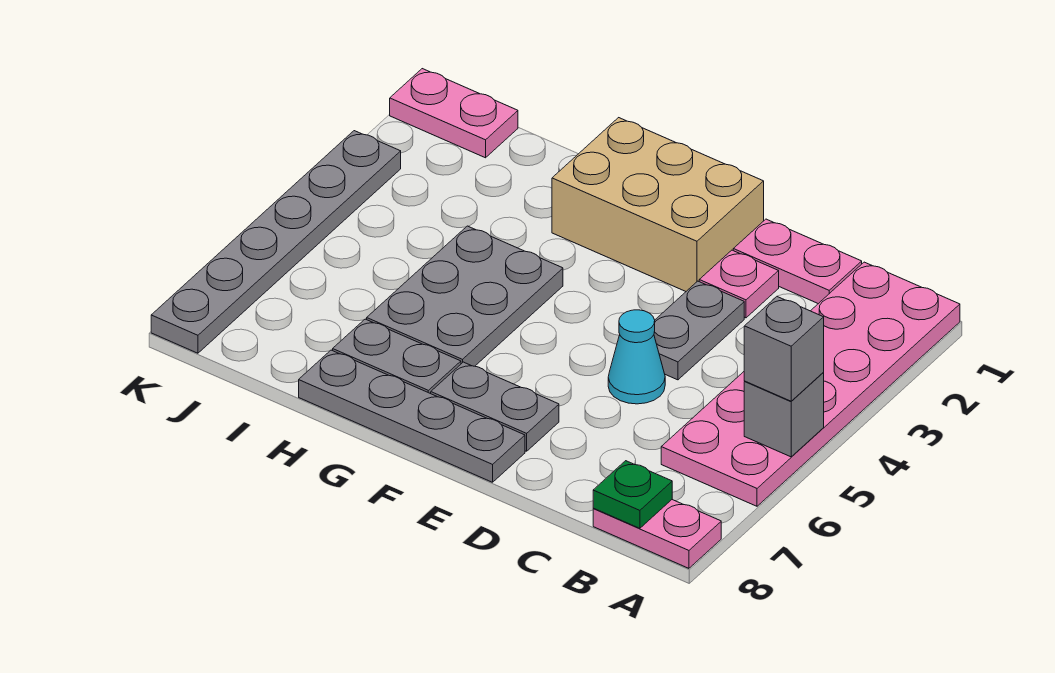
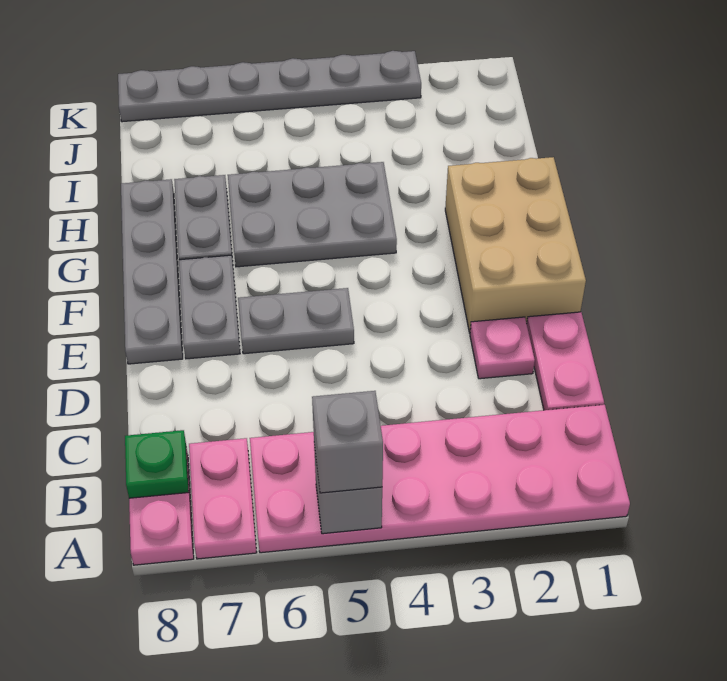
grey plate D3:D4 level 1 -> grey plate E5:E6 level 1
cyan cone D5 level 1 -> none
pink plate J1:K1 level 1 -> pink plate A7:B7 level 1

